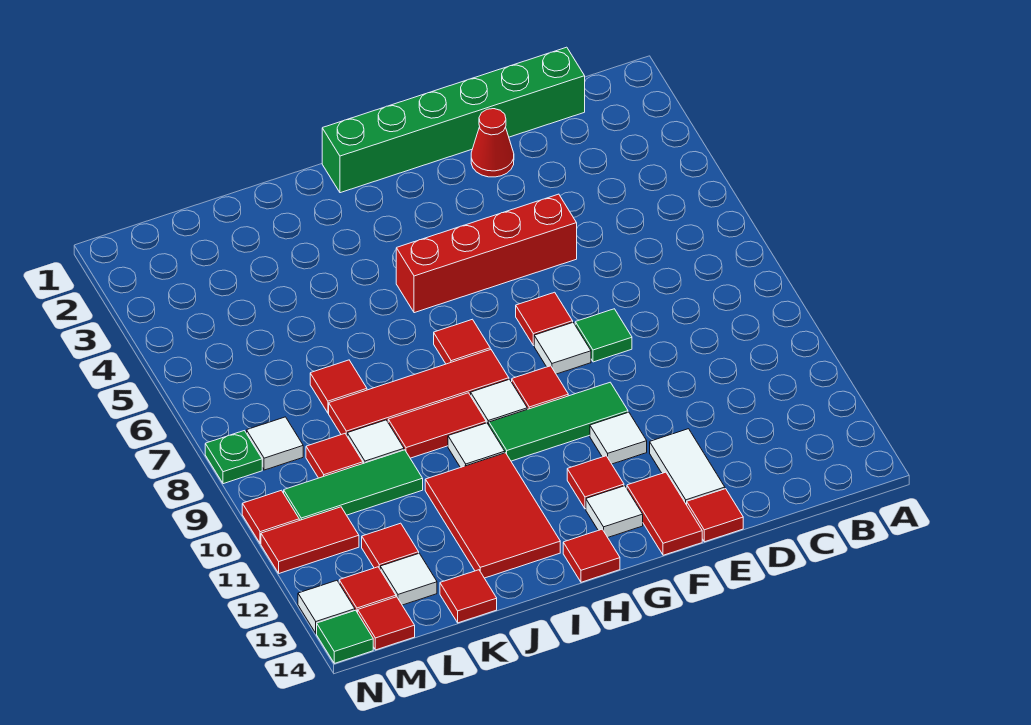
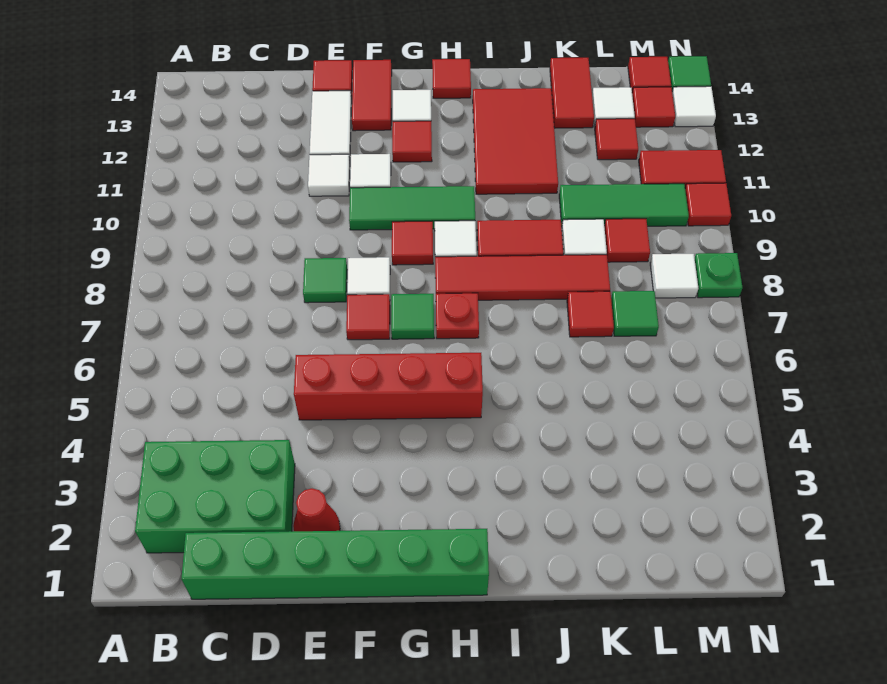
none -> green brick B2:D3 level 1
none -> green tile G7 level 1
red tile H7 level 1 -> red plate H7 level 1
white tile I10 level 1 -> white tile E11 level 1
red tile K14 level 1 -> red tile K13:K14 level 1
none -> green tile L7 level 1

